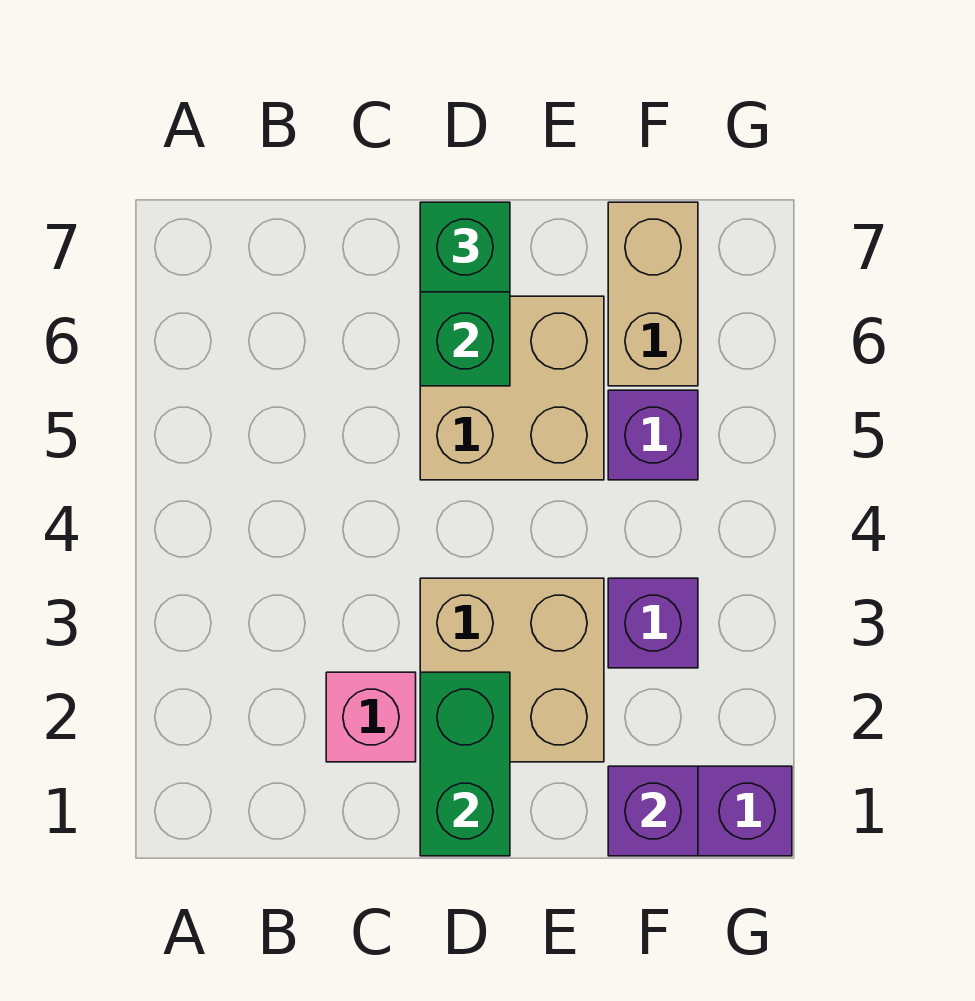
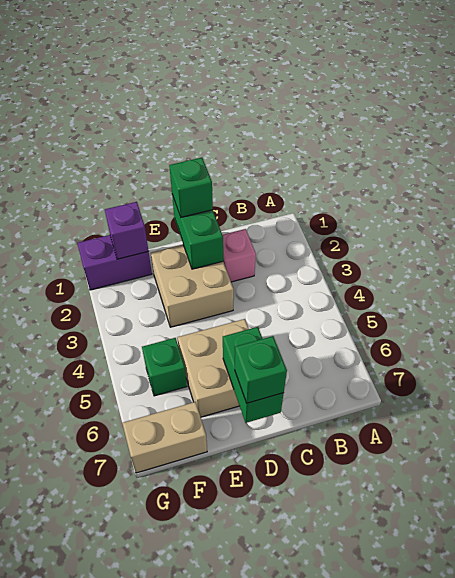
none -> green brick D1 level 3
purple brick F3 level 1 -> none
purple brick F5 level 1 -> green brick F5 level 1
tan brick F6:F7 level 1 -> tan brick F7:G7 level 1

